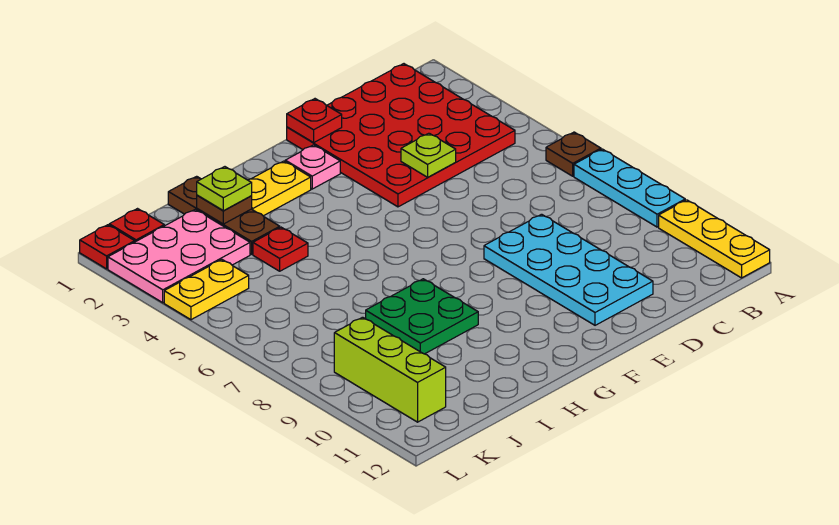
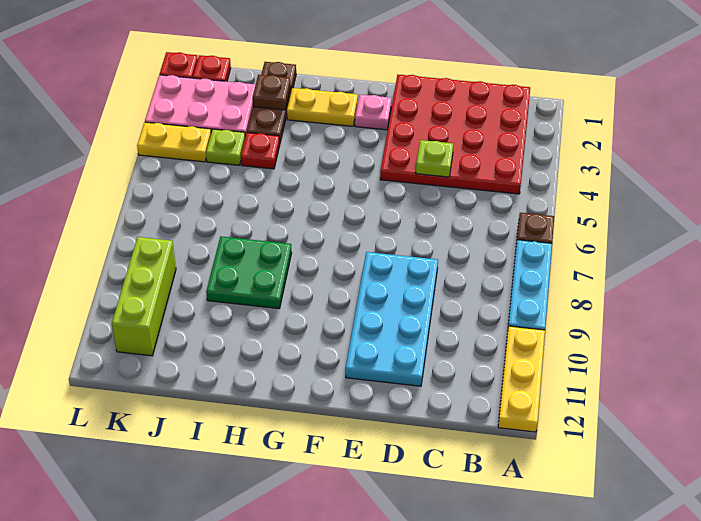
red plate E1 level 2 -> none
lime plate I2 level 3 -> lime plate J4 level 1

